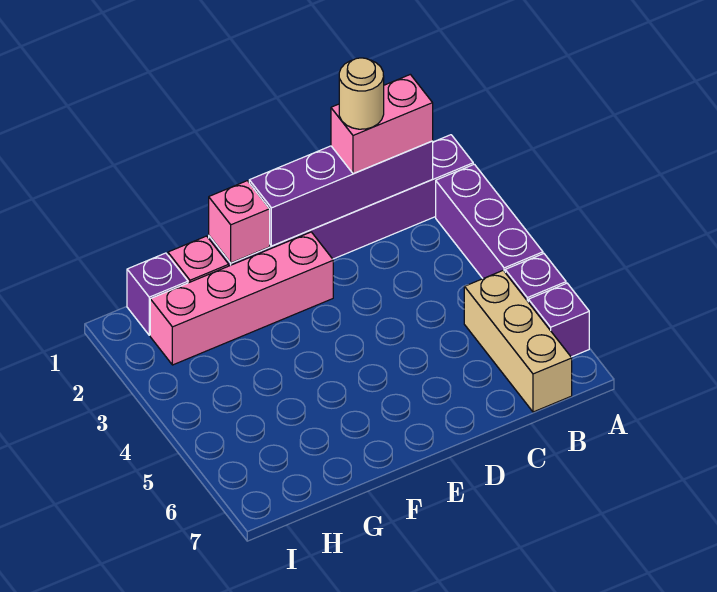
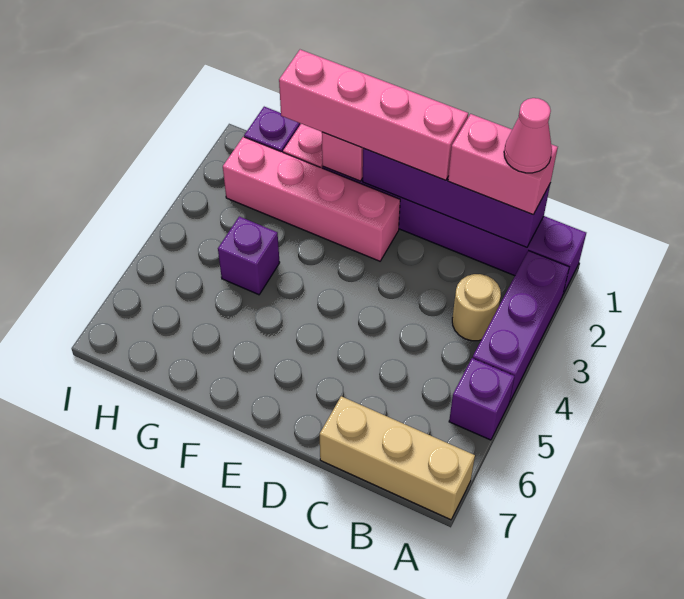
purple brick A6 level 1 -> purple brick G4 level 1
none -> pink cone B1 level 4
tan brick B5:B7 level 1 -> tan brick A7:C7 level 1
tan round brick C1 level 4 -> tan round brick B3 level 1
none -> pink brick D1:G1 level 3

